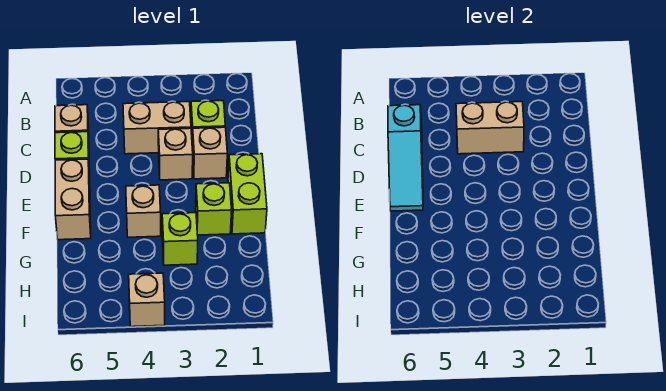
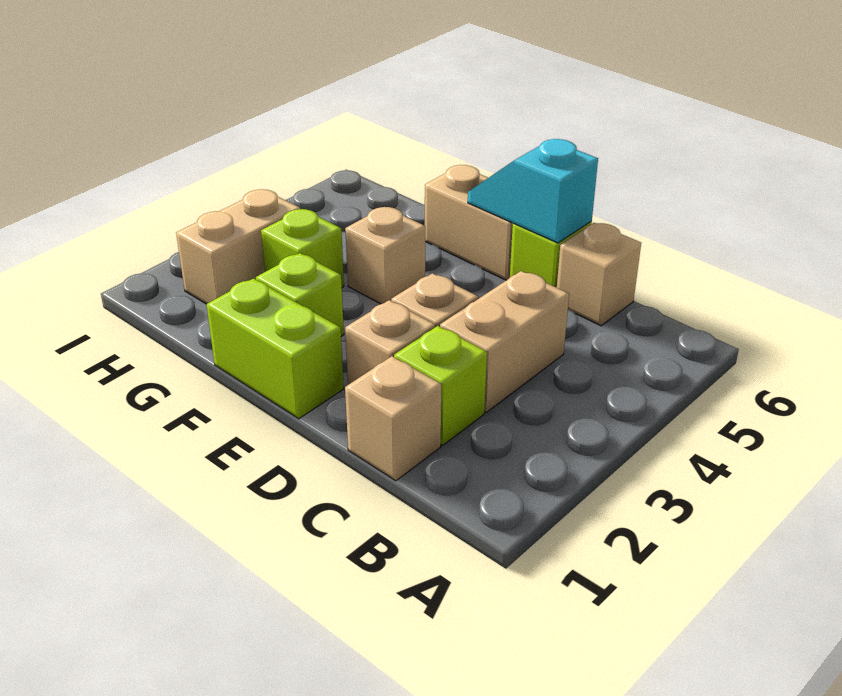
tan brick C3:C4 level 2 -> tan brick H2:H3 level 1
cyan slope C6:E6 level 2 top C -> cyan slope D6:E6 level 2 top D
tan brick I4 level 1 -> tan brick C1 level 1

